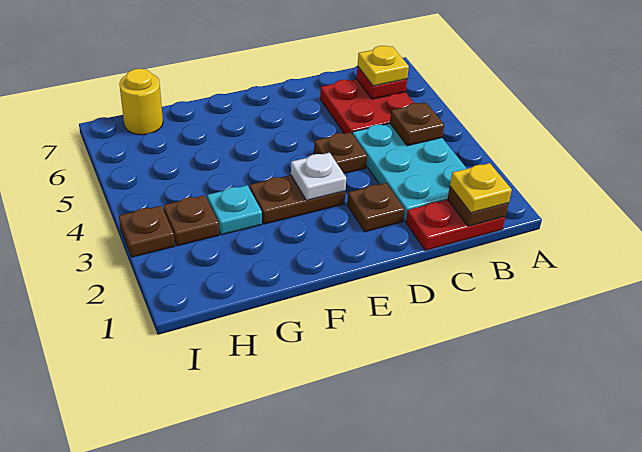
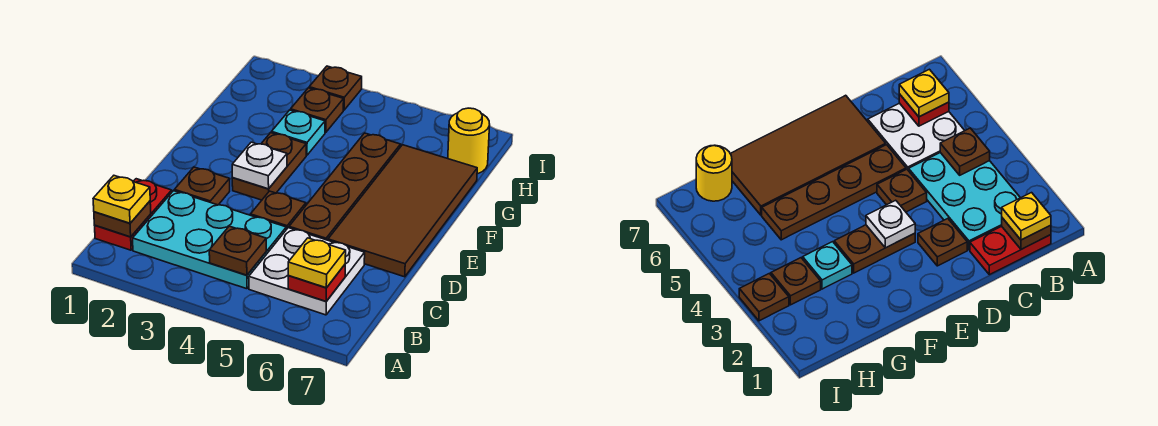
red plate B5:C6 level 1 -> white plate B5:C6 level 1
none -> brown plate D5:G5 level 1
none -> brown tile D6:G7 level 1

